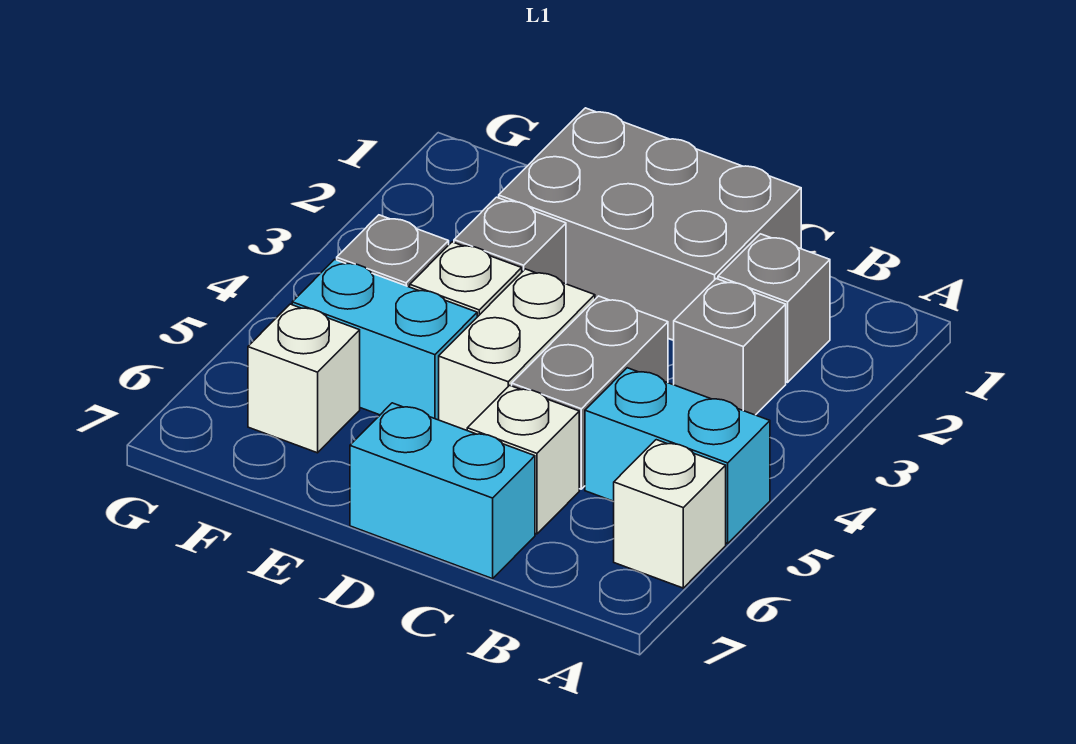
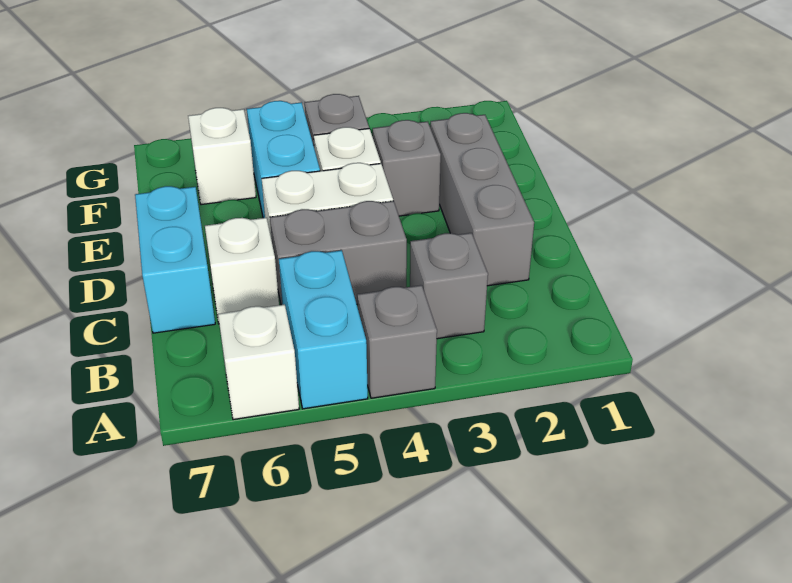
grey brick B2 level 1 -> grey brick A4 level 1
grey brick C1:E2 level 1 -> grey brick C2:E2 level 1

